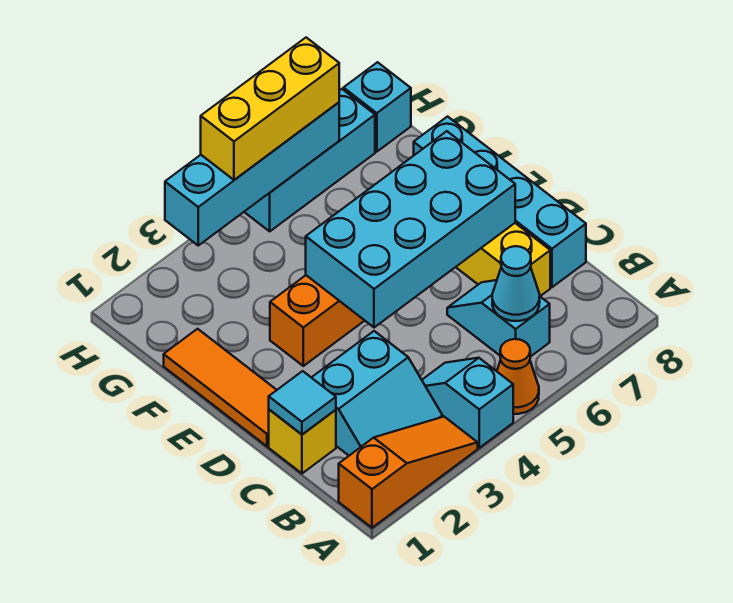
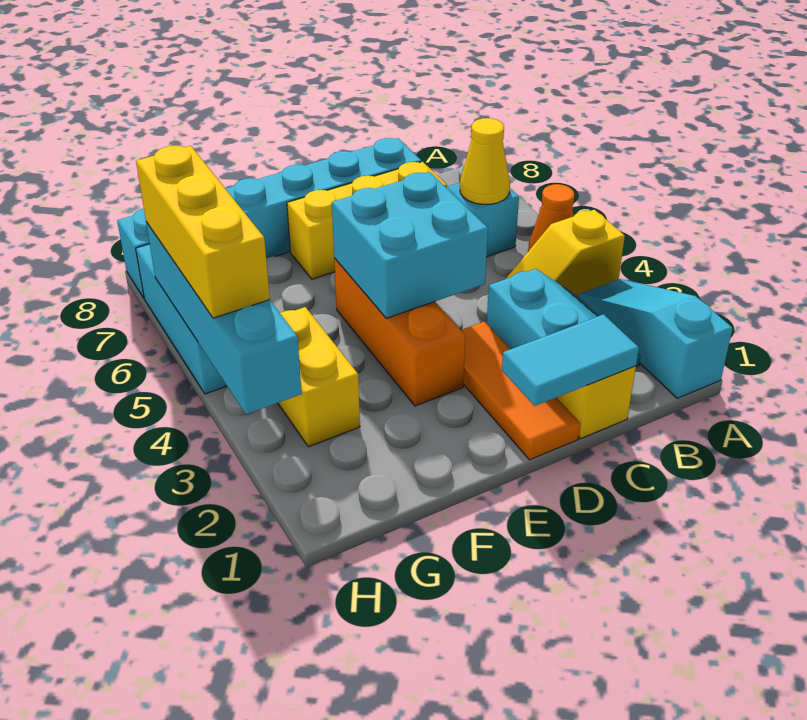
orange slope A1:A3 level 1 top 1 -> cyan slope A1:A3 level 1 top 1
cyan slope A4:B4 level 1 top A -> yellow slope A4:B4 level 1 top A
cyan cone B6 level 2 -> yellow cone B6 level 2
cyan tile C1 level 2 -> cyan tile C1:D1 level 2
orange tile D1:F1 level 1 -> orange tile D1:D3 level 1
cyan brick D4:E7 level 2 -> cyan brick D4:E5 level 2
none -> yellow brick G3:G4 level 1

